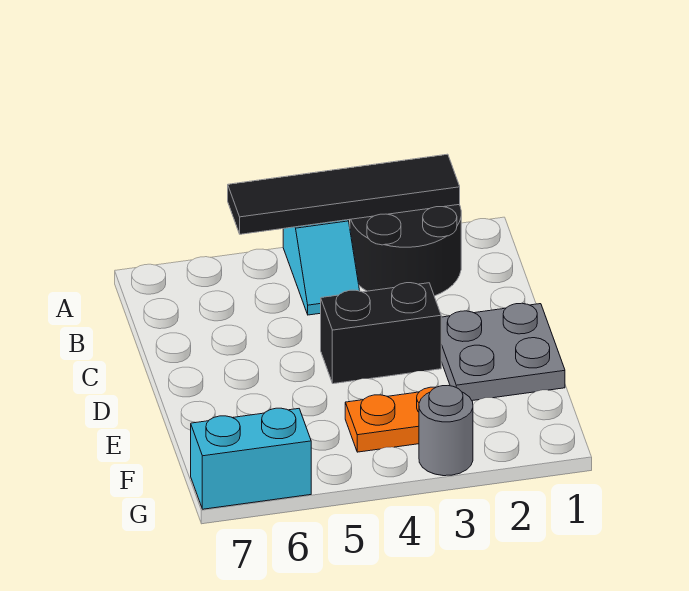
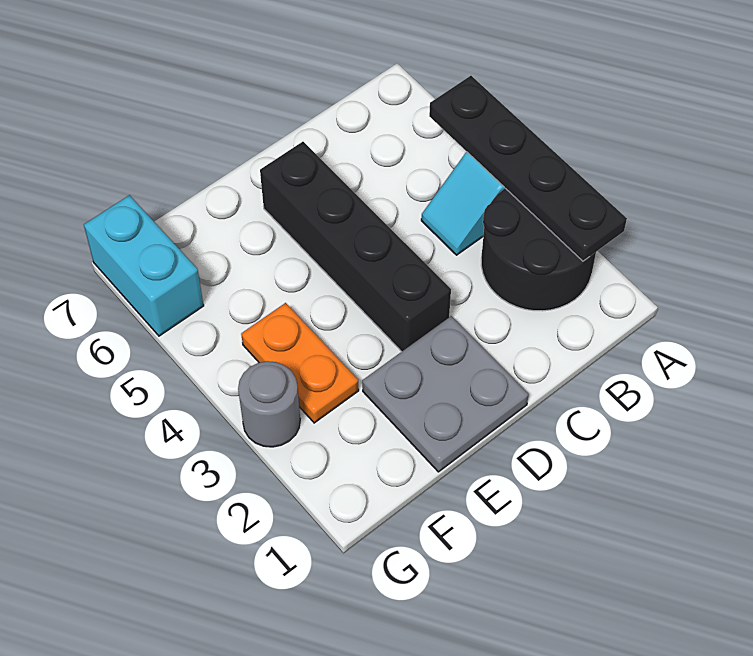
black tile A2:A5 level 2 -> black plate A2:A5 level 2
black brick D3:D4 level 1 -> black brick D3:D6 level 1

